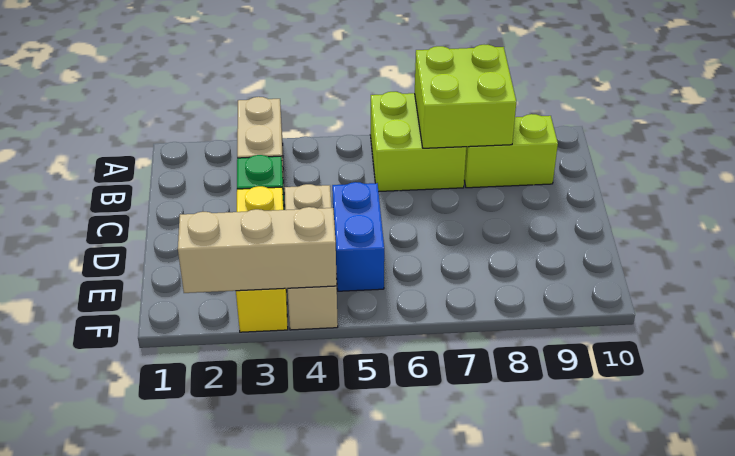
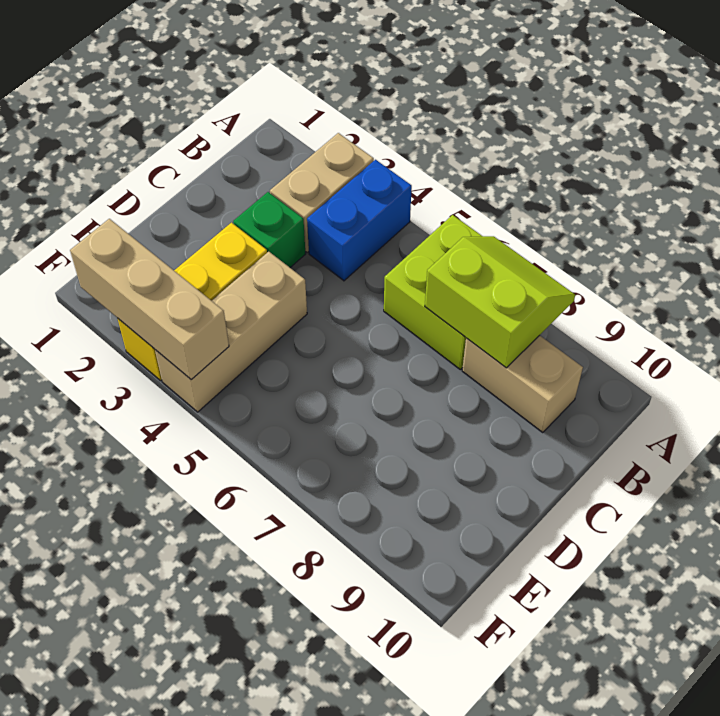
lime brick A7:B8 level 2 -> lime slope A7:B8 level 2 top B
lime brick B8:B9 level 1 -> tan brick B8:B9 level 1
blue brick D5:E5 level 1 -> blue brick A4:B4 level 1

